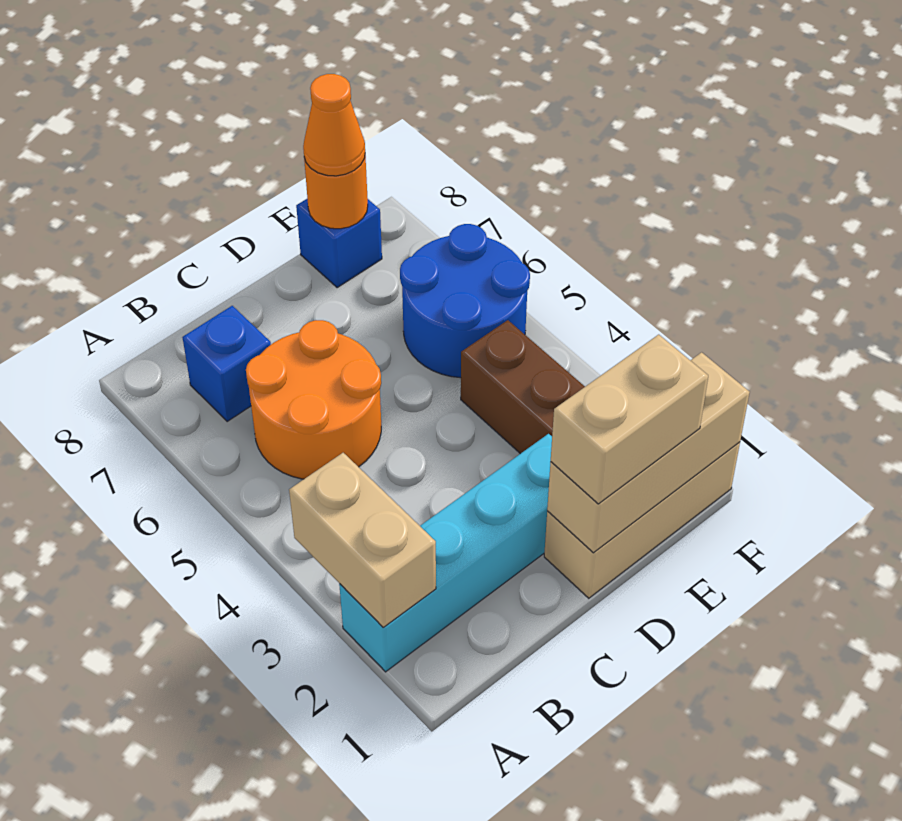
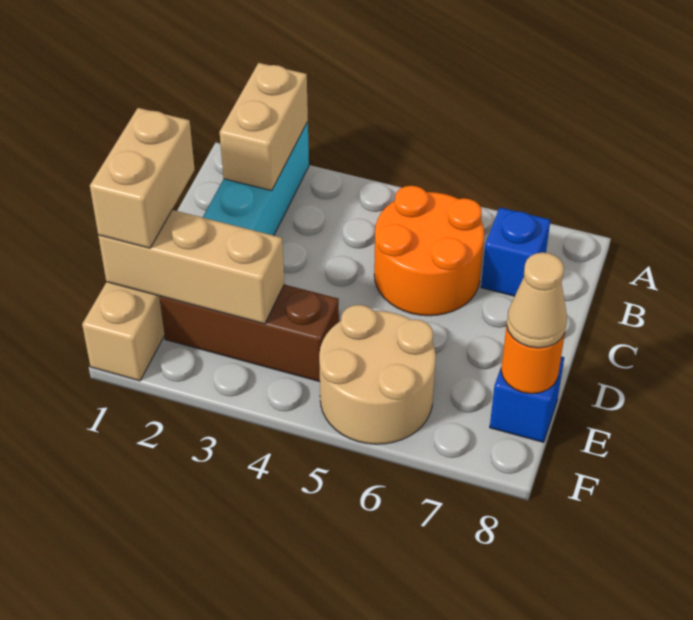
tan brick A2:A3 level 2 -> tan brick A2:B2 level 2
tan brick D1:F1 level 2 -> tan brick E1:E3 level 2
blue round brick E5:F6 level 1 -> tan round brick E5:F6 level 1
orange cone E8 level 3 -> tan cone E8 level 3

